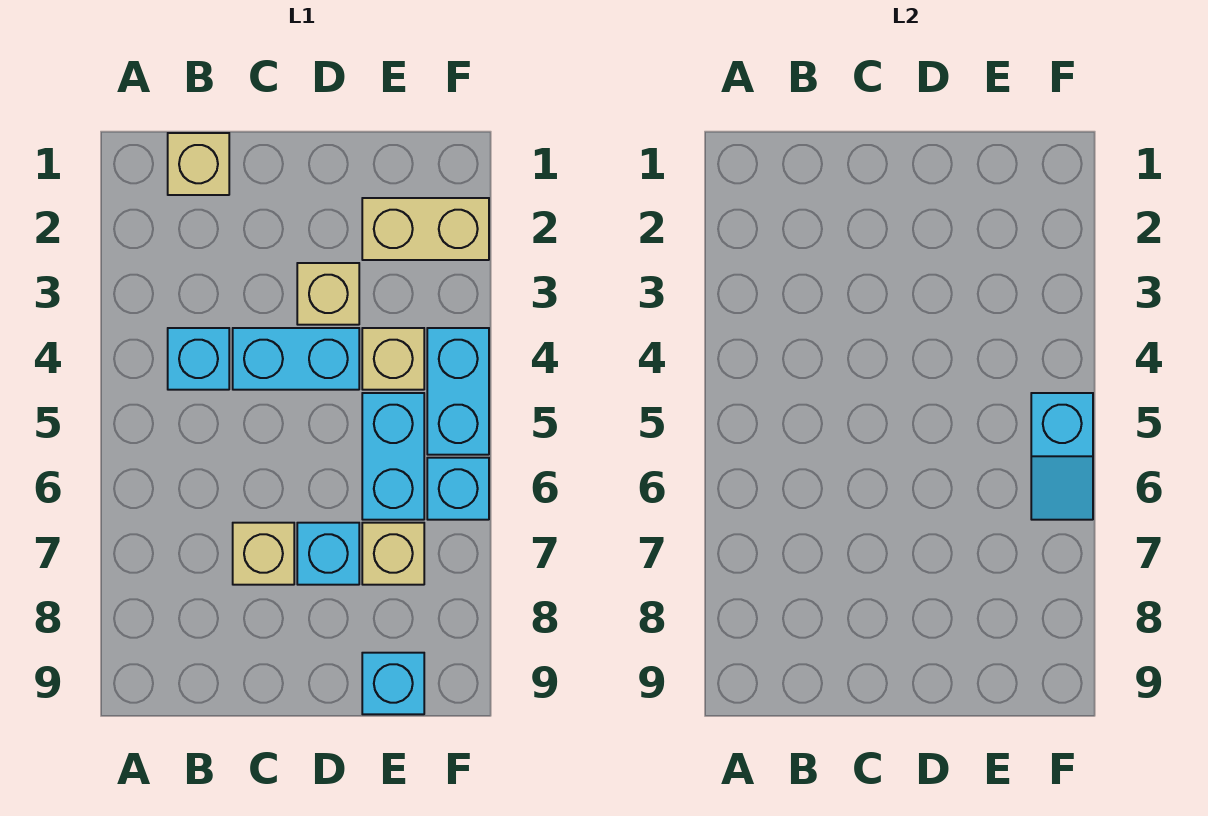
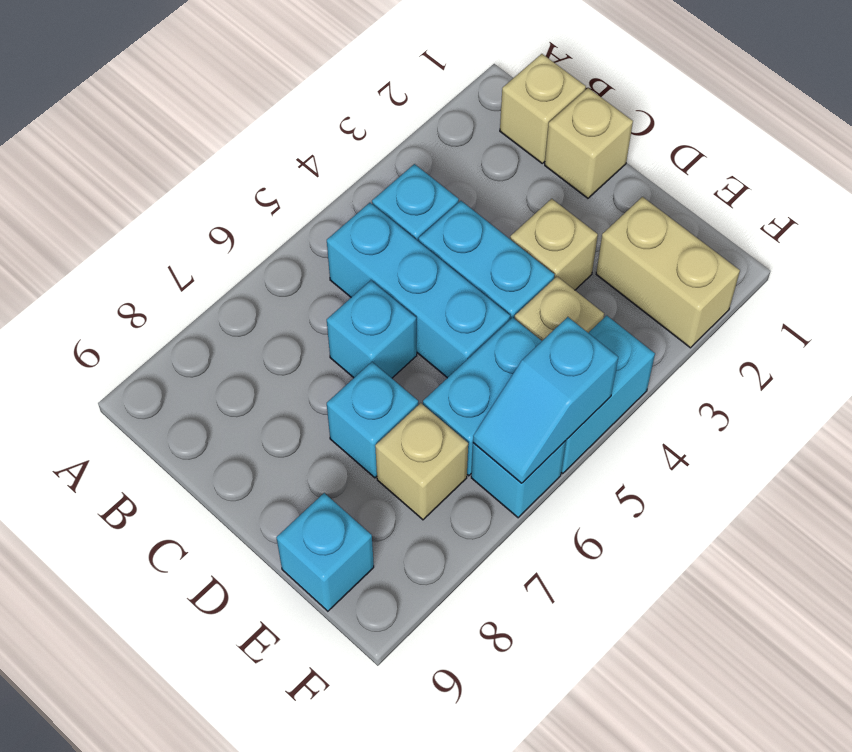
none -> cyan brick B5:D5 level 1
none -> cyan brick C6 level 1
tan brick C7 level 1 -> tan brick C1 level 1

